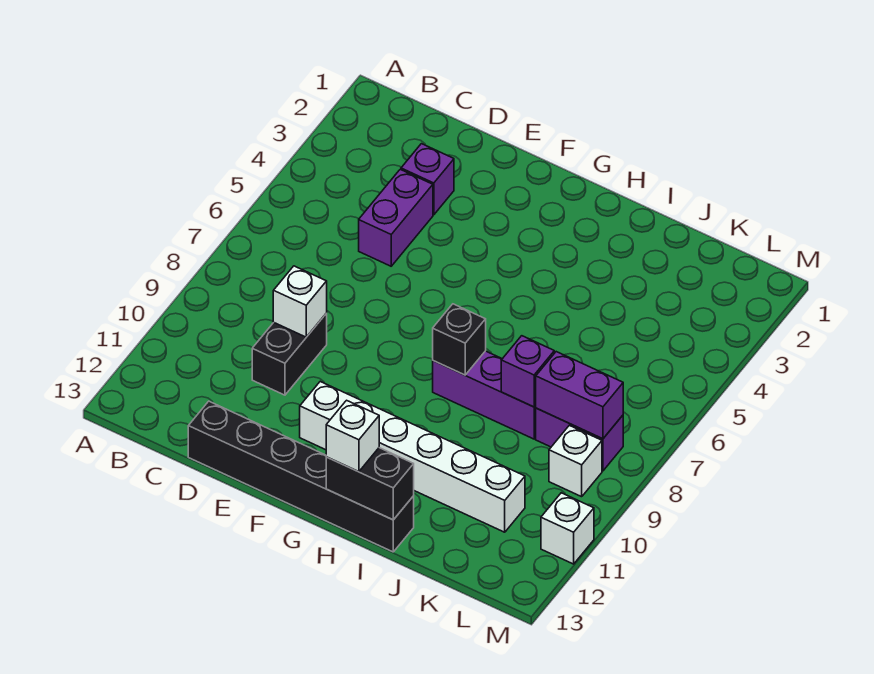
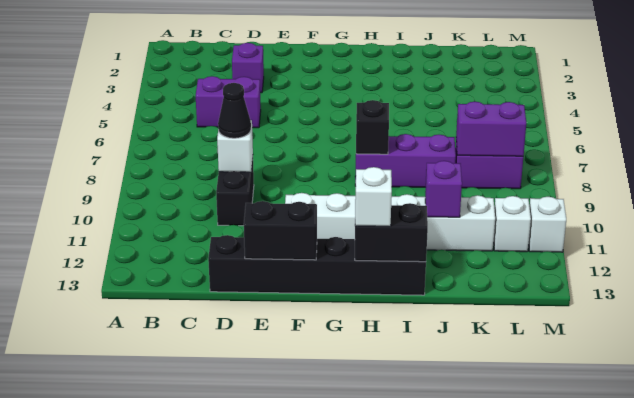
purple brick D4:D5 level 1 -> purple brick C5:D5 level 1
none -> black cone D9 level 3
none -> black brick E13:F13 level 2
purple brick J8 level 2 -> purple brick J11 level 2
white brick L9 level 1 -> white brick L11 level 1

